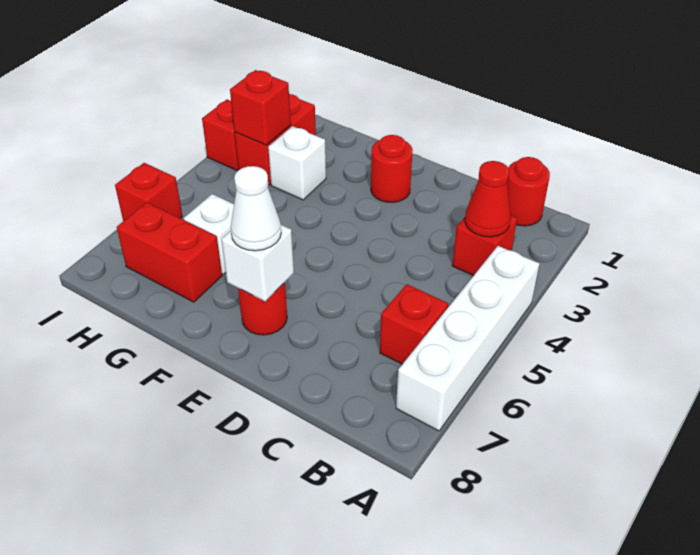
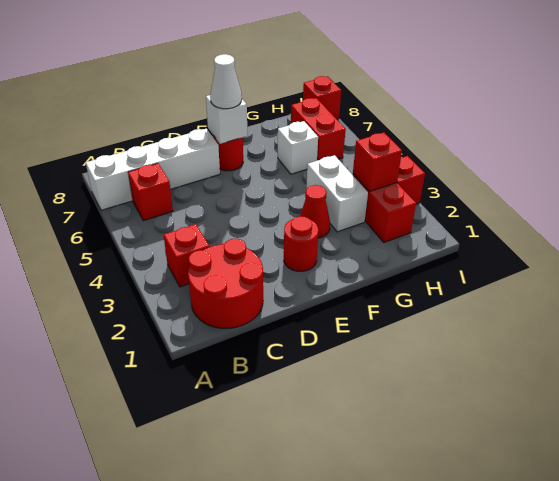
white brick A4:A7 level 1 -> white brick A7:D7 level 1
red round brick B1 level 1 -> red round brick B1:C2 level 1
red cone B3 level 2 -> red cone F3 level 1
white brick G3 level 1 -> white brick G3:G4 level 1
red brick G7:H7 level 1 -> red brick H6:H7 level 1
red brick I6 level 1 -> red brick I8 level 1

